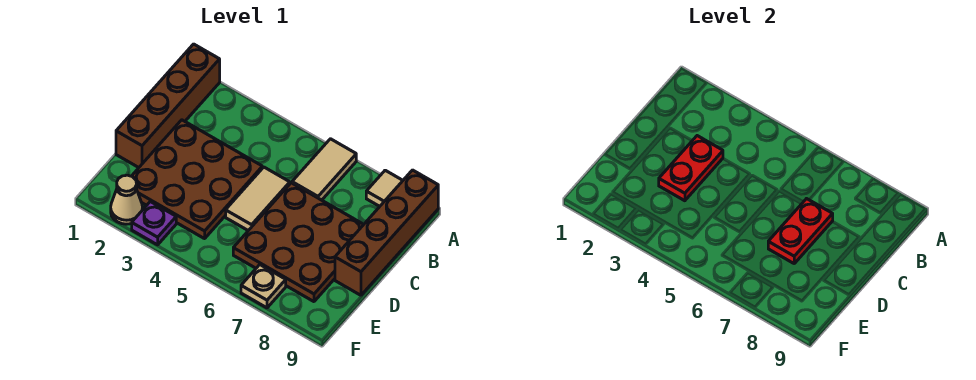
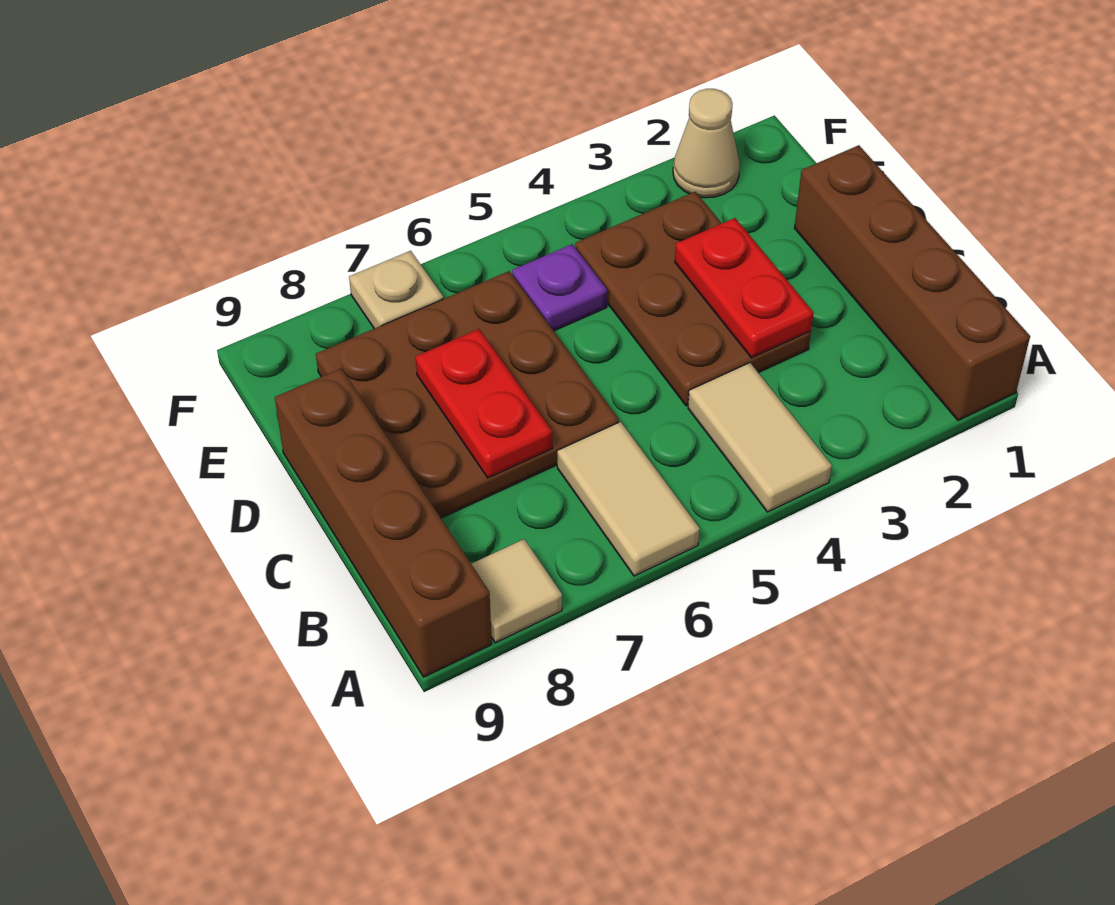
brown plate C2:E4 level 1 -> brown plate C3:E4 level 1
tan tile C5:D5 level 1 -> tan tile A4:B4 level 1
purple plate F3 level 1 -> purple plate E5 level 1

